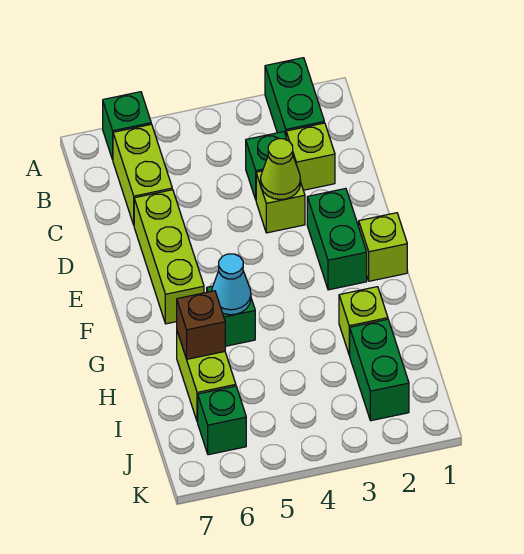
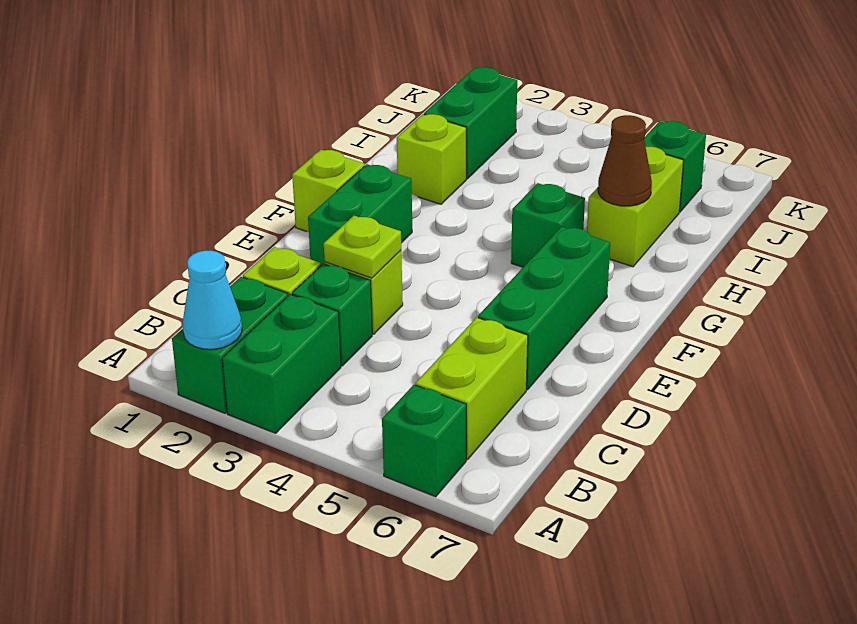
none -> green brick A3:B3 level 1
lime cone D3 level 2 -> lime plate D3 level 2
lime brick D6:F6 level 1 -> green brick D6:F6 level 1
cyan cone G5 level 2 -> cyan cone A2 level 2
brown brick H6 level 2 -> brown cone H6 level 2

